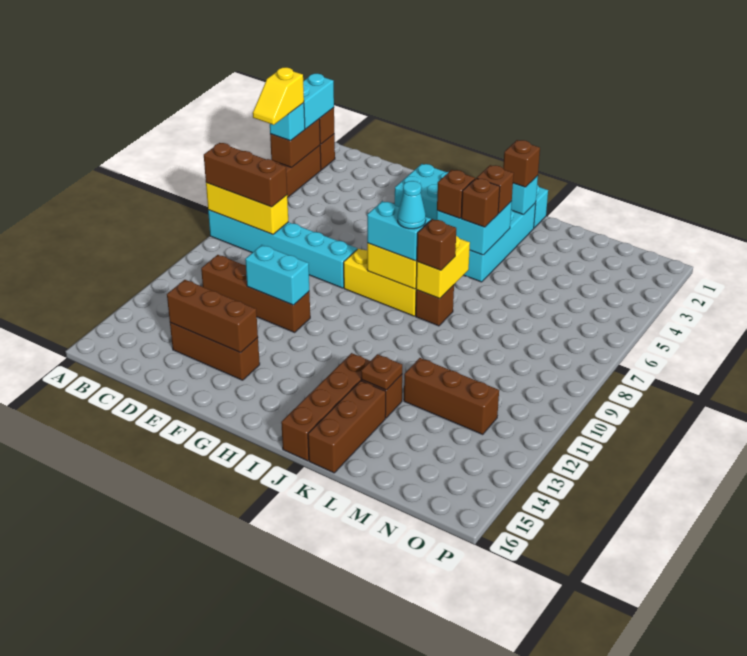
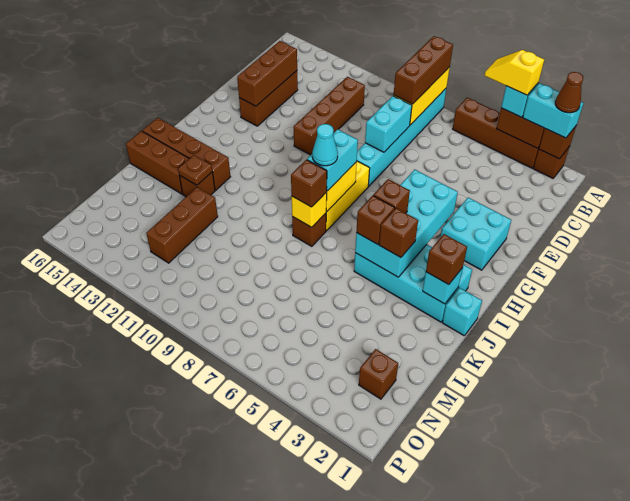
none -> brown cone A2 level 4
cyan brick E11:F11 level 2 -> cyan brick D8:E8 level 2
cyan brick I4:J5 level 2 -> cyan brick G4:J5 level 2
yellow brick J7:J8 level 2 -> yellow brick J8 level 2
none -> brown brick N2 level 1

